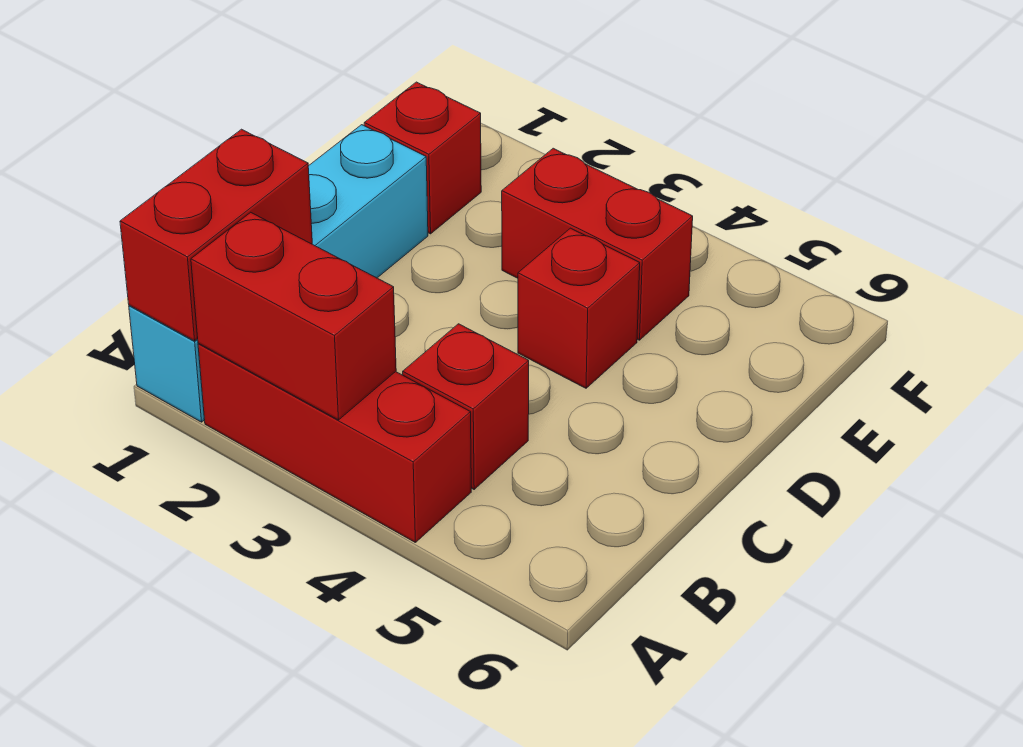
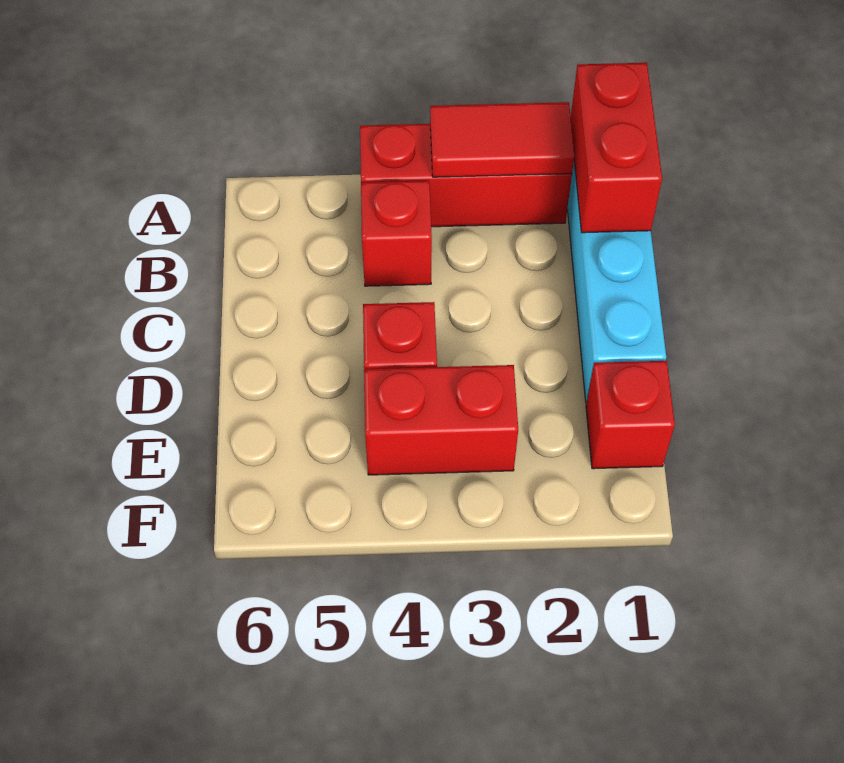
red brick A2:A3 level 2 -> red tile A2:A3 level 2

